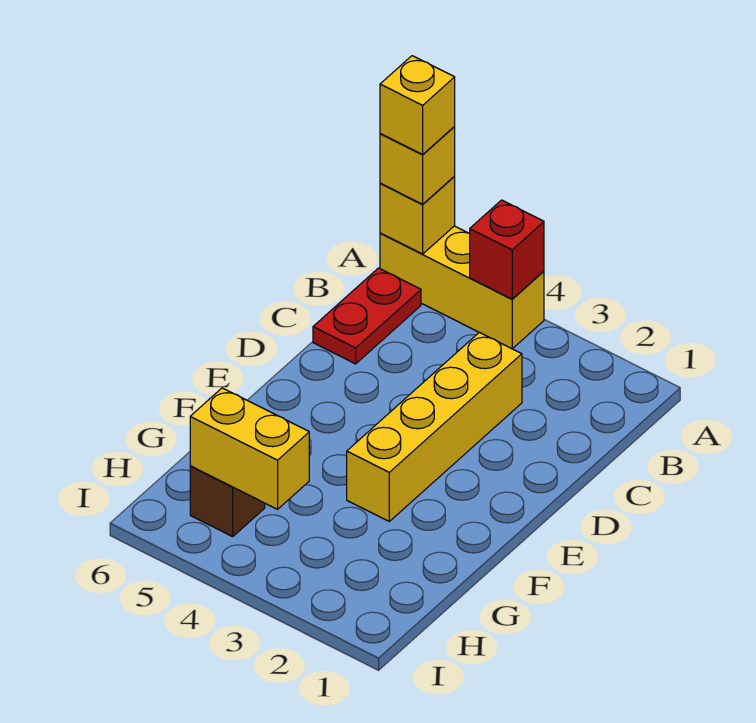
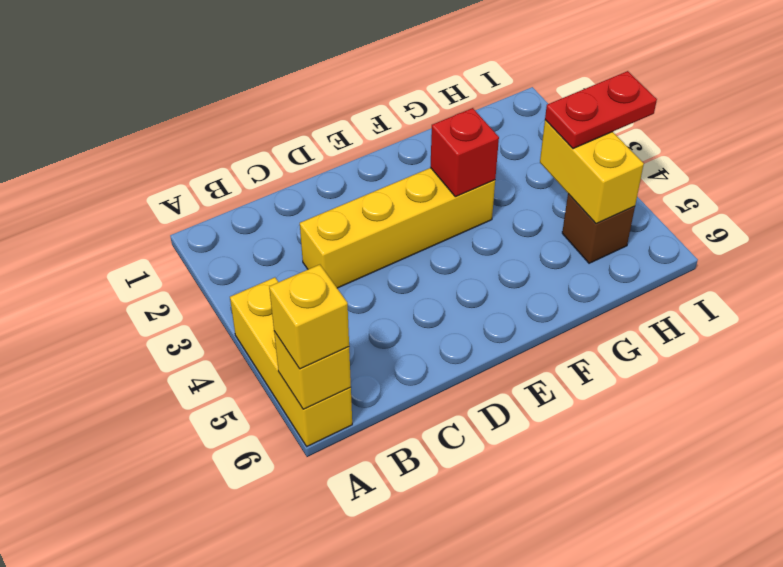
red brick A4 level 2 -> red brick F3 level 2
yellow brick A6 level 4 -> none
red plate B6:C6 level 1 -> red plate H4:I4 level 3

